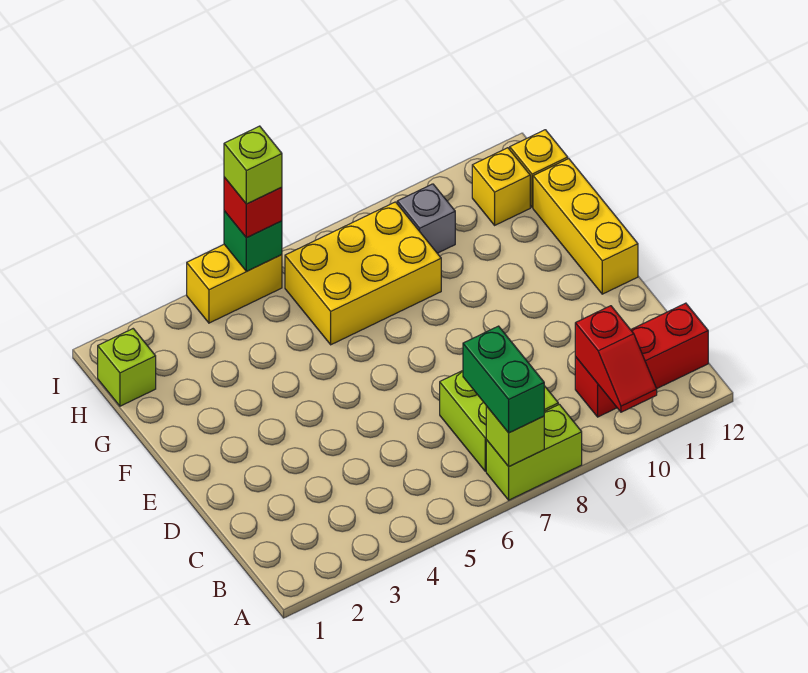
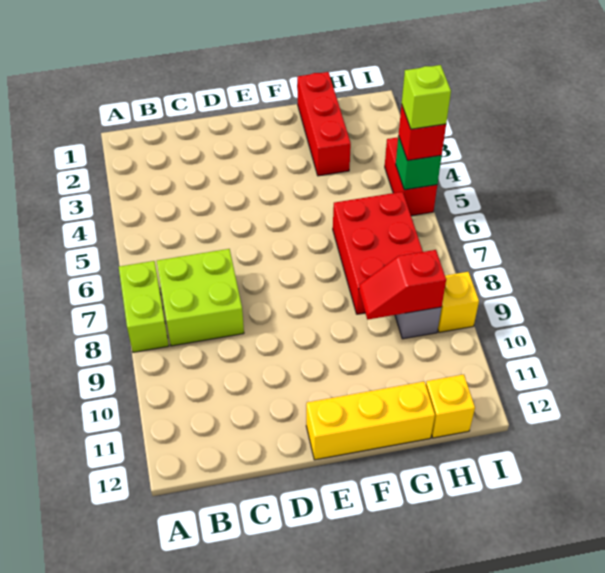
lime brick A7 level 2 -> none
green brick A7:B7 level 3 -> none
red slope A10:B10 level 2 top B -> red slope G9:H9 level 2 top H
red brick B10:B12 level 1 -> red brick G1:G3 level 1
yellow brick G6:H8 level 1 -> red brick G6:H8 level 1
lime brick H1 level 1 -> none
yellow brick H11 level 1 -> yellow brick I9 level 1
yellow brick I4:I5 level 1 -> red brick I4:I5 level 1

